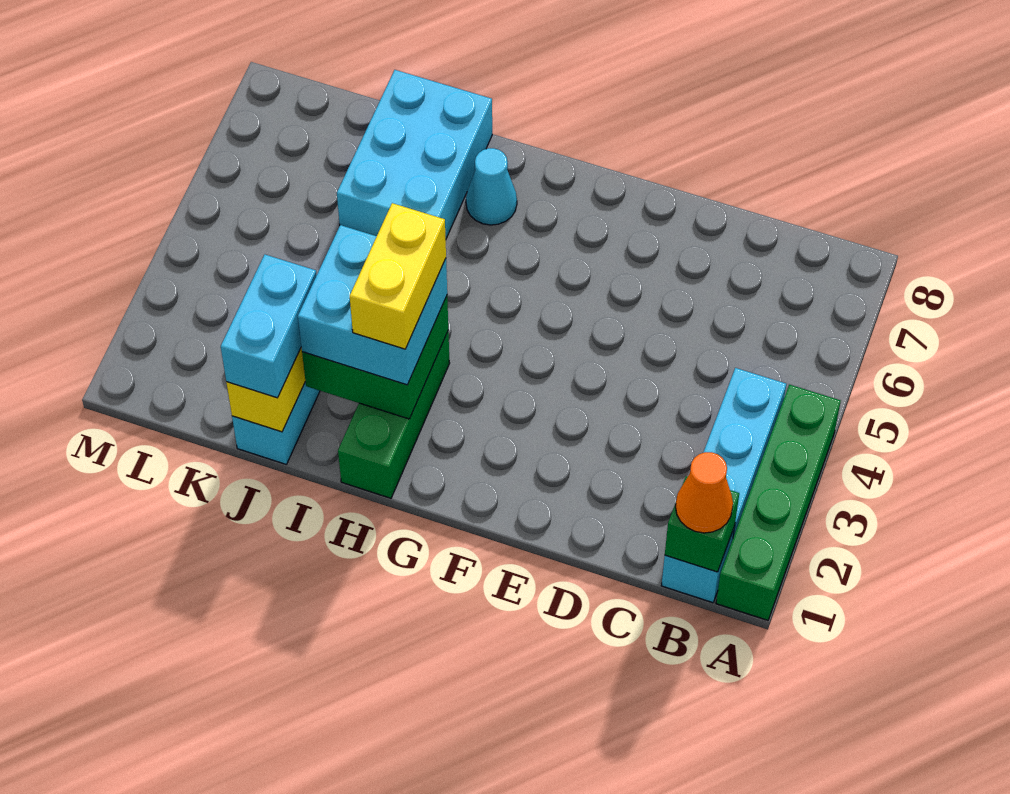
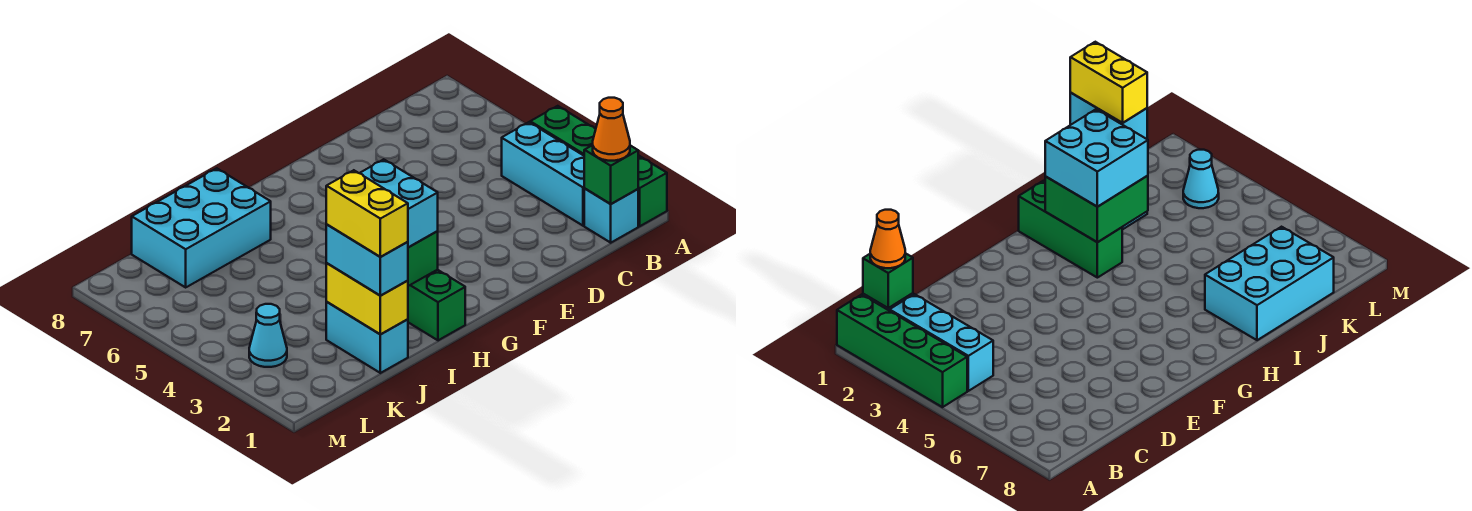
yellow brick H2:H3 level 4 -> yellow brick J1:J2 level 4
cyan cone H7 level 1 -> cyan cone L3 level 1
cyan brick I6:J8 level 1 -> cyan brick I7:K8 level 1

